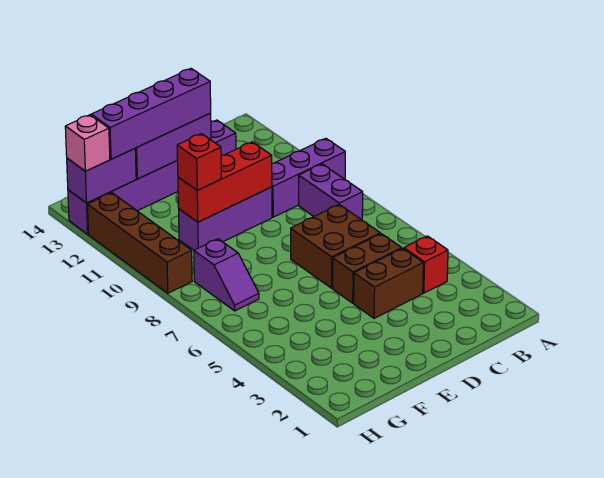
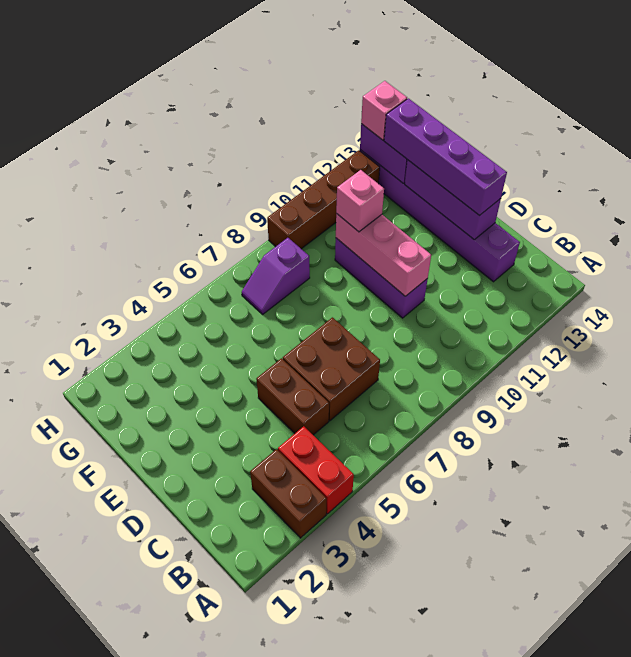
purple brick A10:C10 level 1 -> none
red brick B4 level 1 -> red brick A4:B4 level 1
purple brick B8:B9 level 1 -> none
brown brick C4:D4 level 1 -> brown brick A3:B3 level 1
red brick D10:F10 level 2 -> pink brick D10:F10 level 2
red brick F10 level 3 -> pink brick F10 level 3

